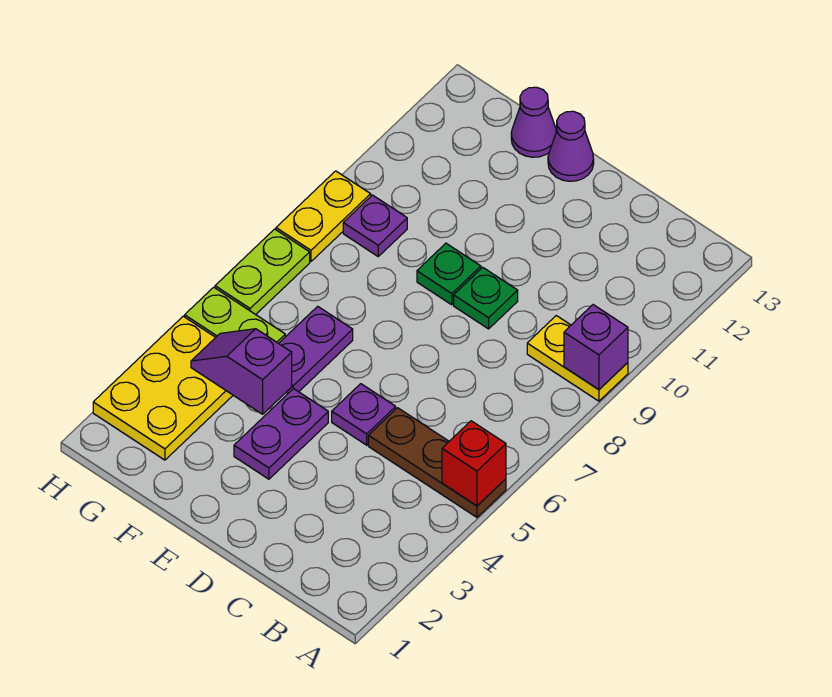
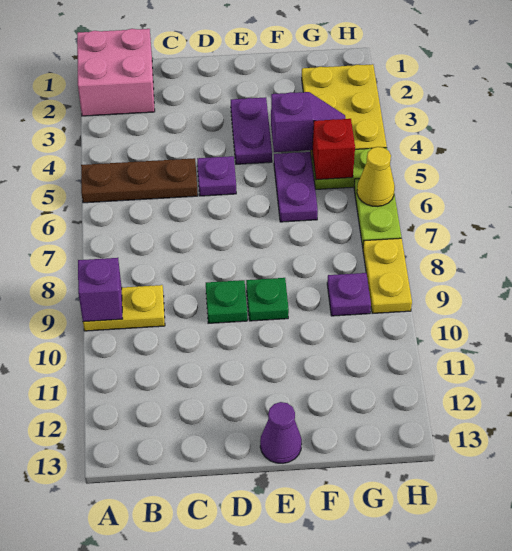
none -> pink brick A1:B2 level 1
red brick A5 level 2 -> red brick G5 level 2
purple cone F13 level 1 -> none
none -> yellow cone H6 level 2

